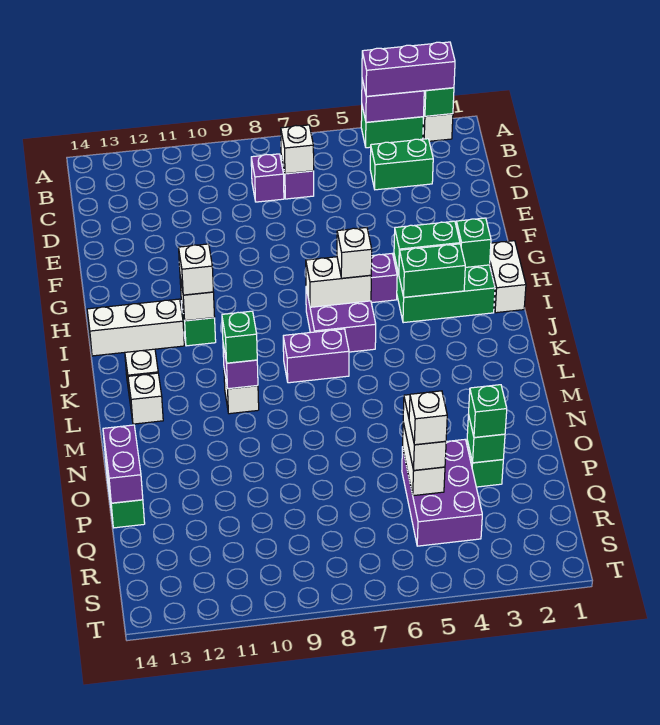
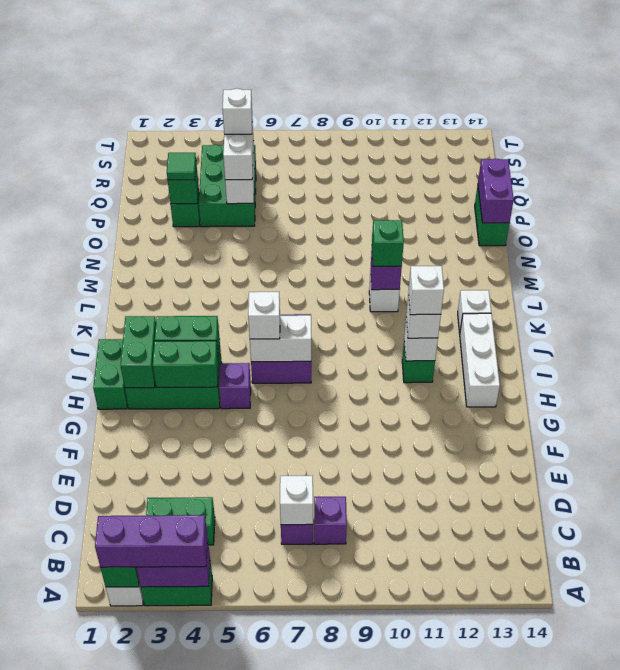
white brick H1:I1 level 1 -> green brick H1:I1 level 1
green brick H2 level 2 -> green brick H2:I2 level 2
white brick I12:I14 level 1 -> white brick H13:J13 level 1
purple brick K7:K8 level 1 -> none
white brick L13 level 1 -> white brick I11 level 4
green brick P3 level 3 -> green tile P3 level 3
purple brick P4:R5 level 1 -> green brick P4:R5 level 1

